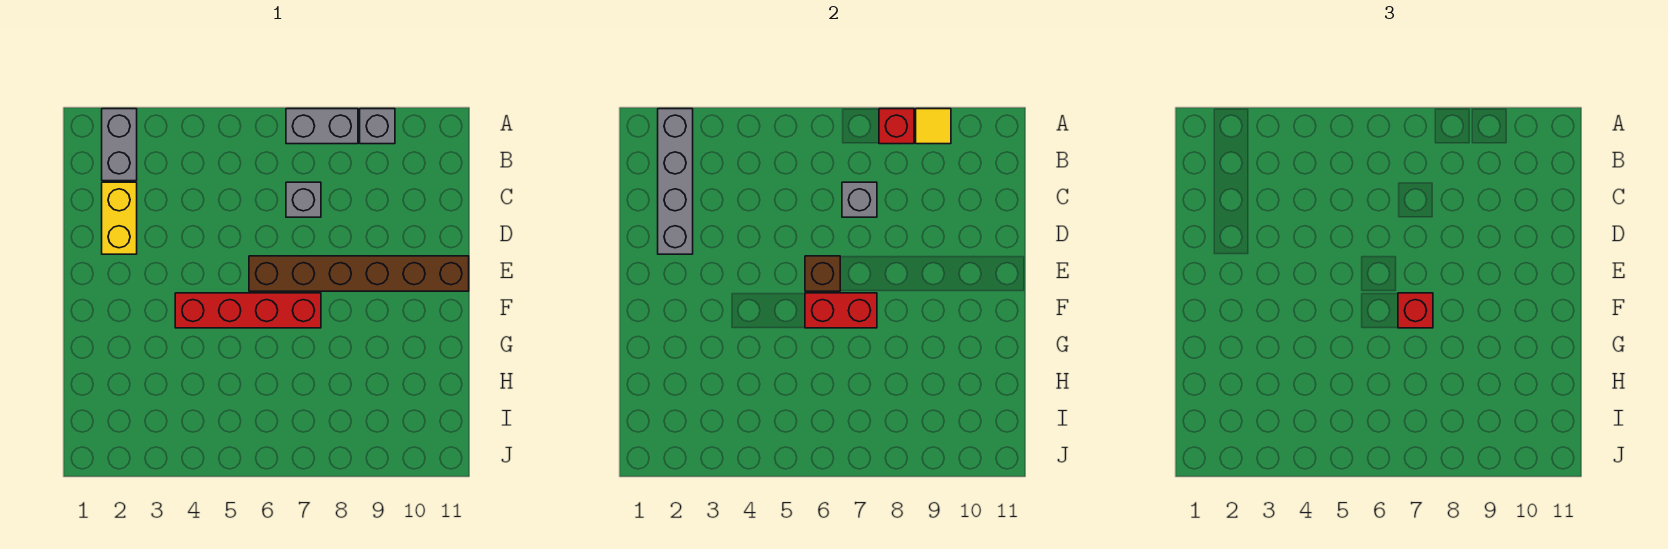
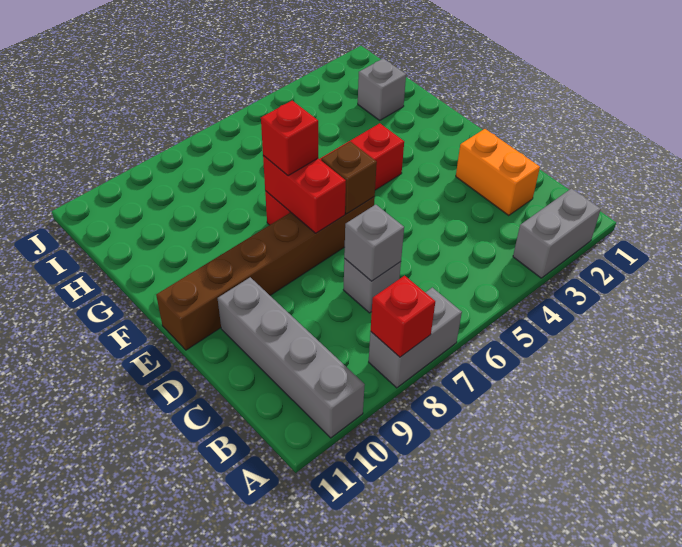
grey brick A2:B2 level 1 -> grey brick A2:A3 level 1
grey brick A2:D2 level 2 -> grey brick A10:D10 level 1
grey brick A9 level 1 -> grey brick H2 level 1
yellow tile A9 level 2 -> none
yellow brick C2:D2 level 1 -> orange brick C2:D2 level 1
red brick F6:F7 level 2 -> red brick E7:F7 level 2

